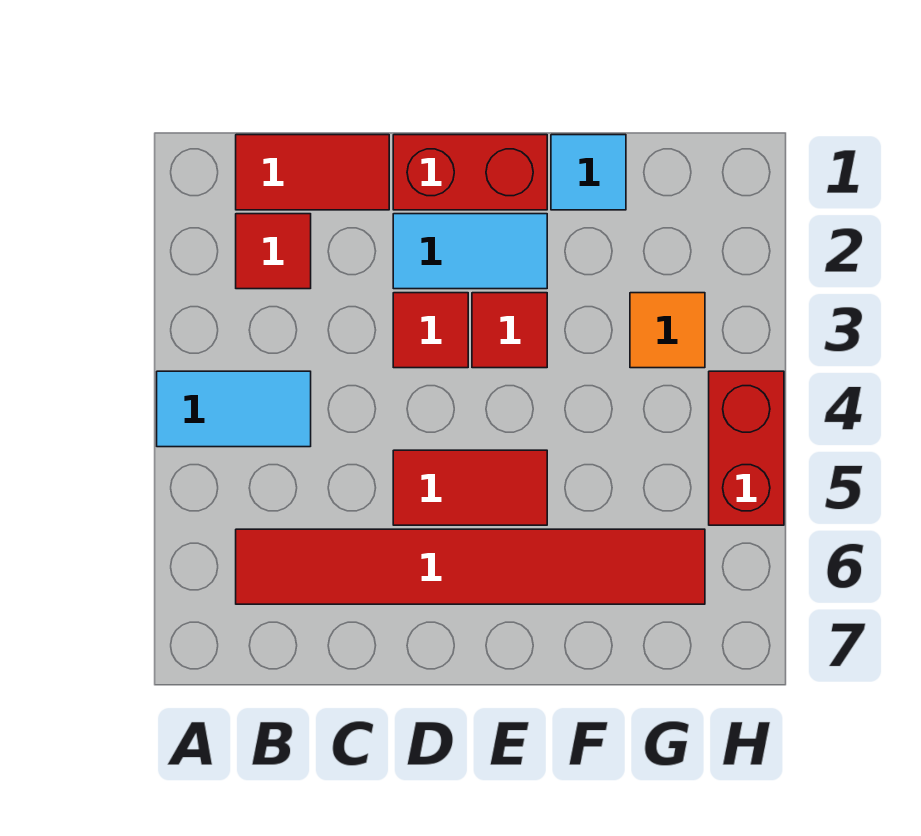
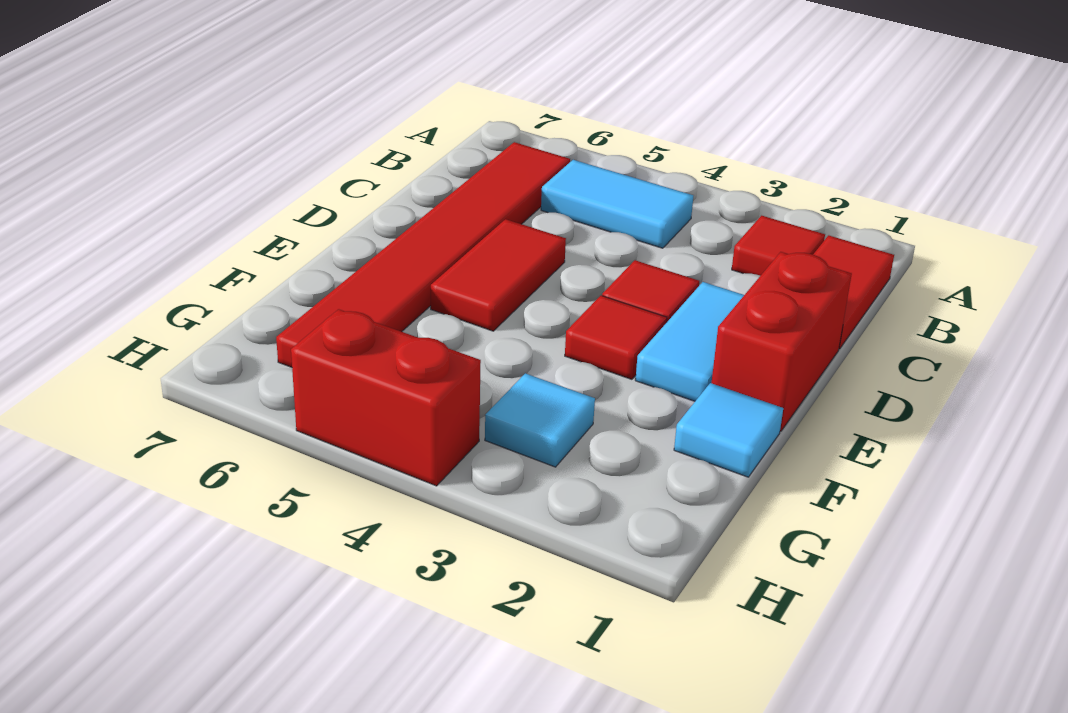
cyan tile A4:B4 level 1 -> cyan tile B4:B5 level 1
orange tile G3 level 1 -> cyan tile G3 level 1

